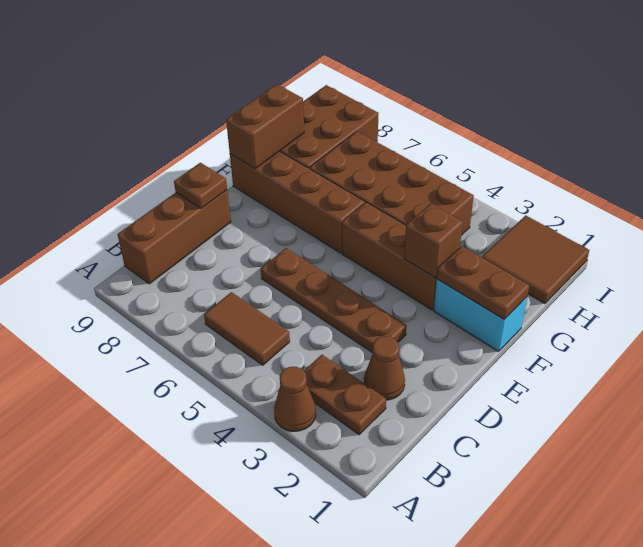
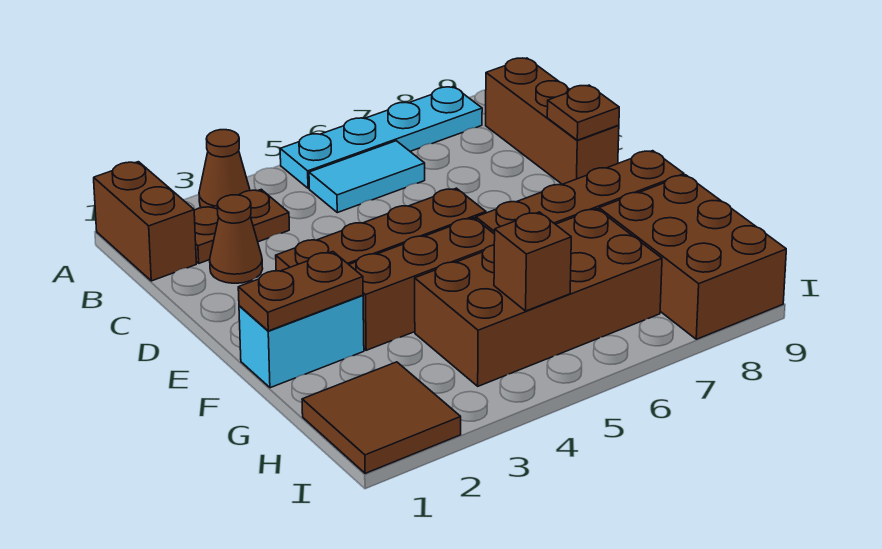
none -> cyan plate A5:A8 level 1
brown tile B5:B6 level 1 -> cyan tile B5:B6 level 1
brown brick F3 level 2 -> brown brick H5 level 2
brown brick F9:G9 level 2 -> brown brick A1:B1 level 1

